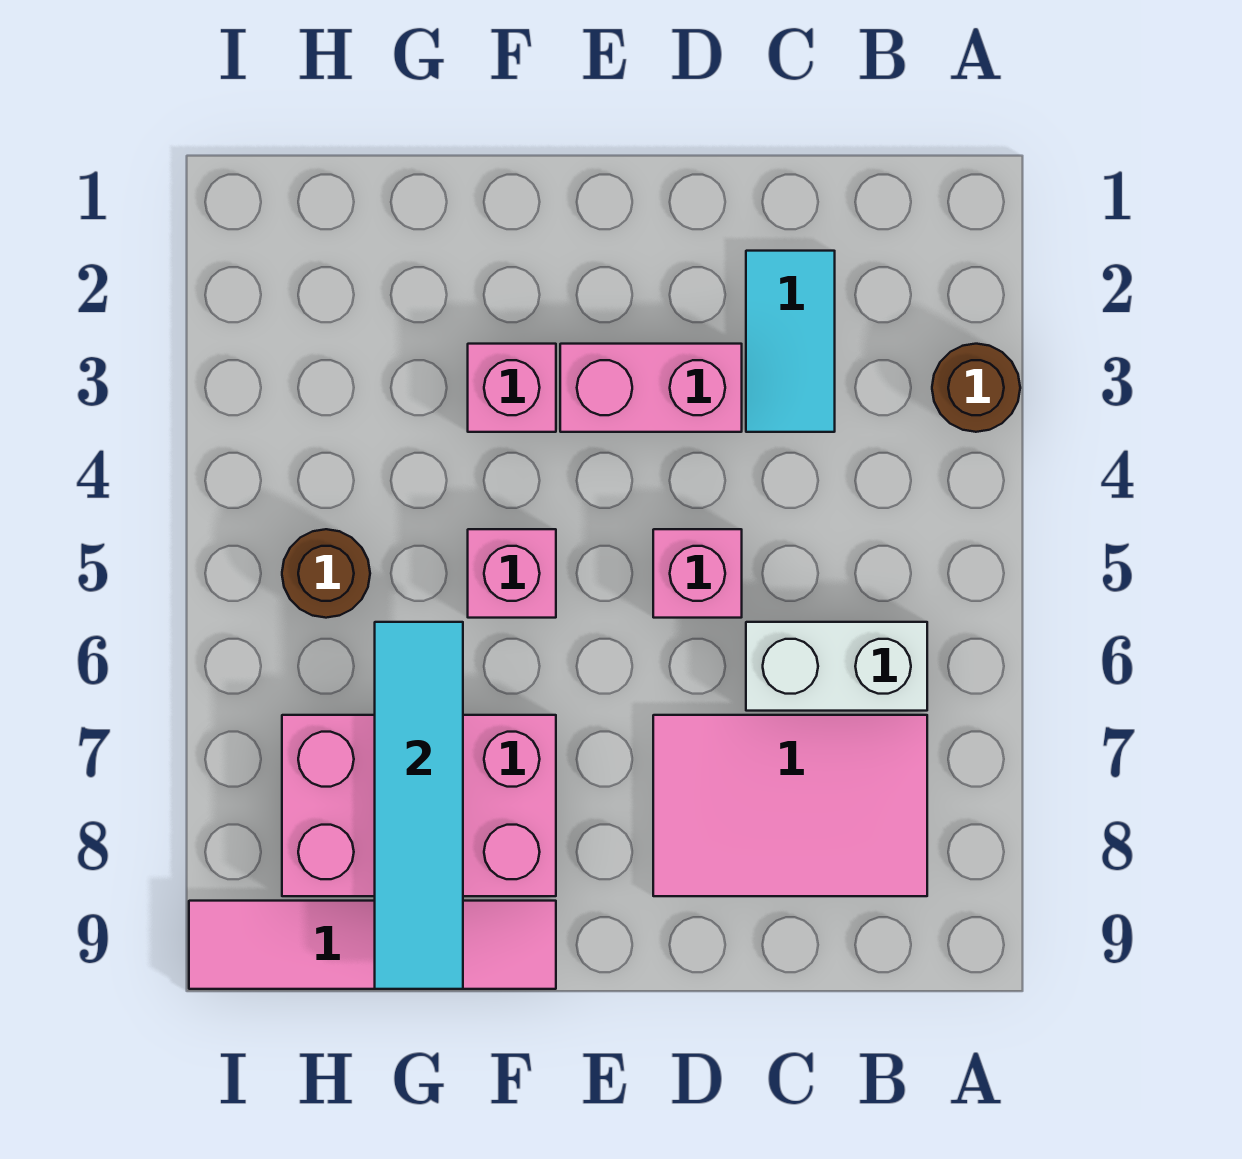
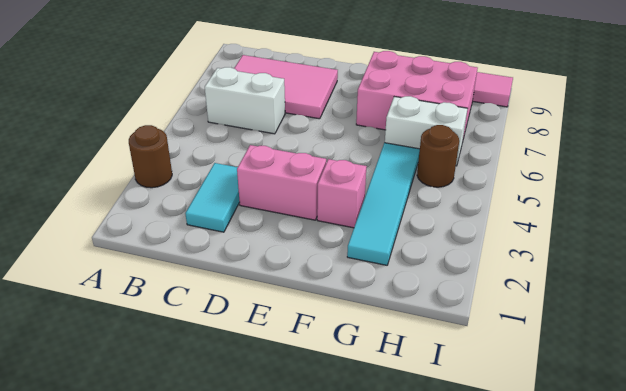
pink brick D5 level 1 -> none
pink brick F5 level 1 -> none
none -> white brick G6:H6 level 1
cyan tile G6:G9 level 2 -> cyan tile G2:G5 level 1

